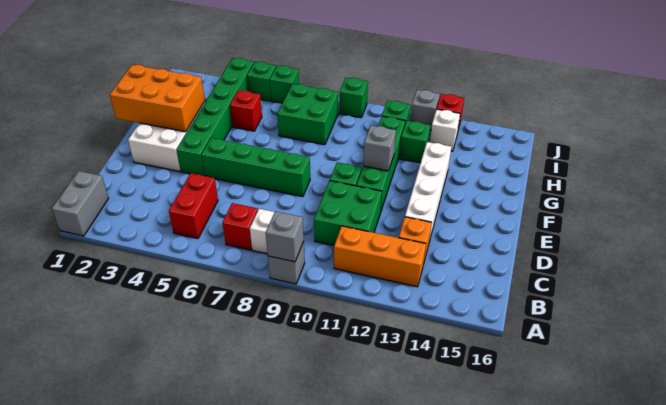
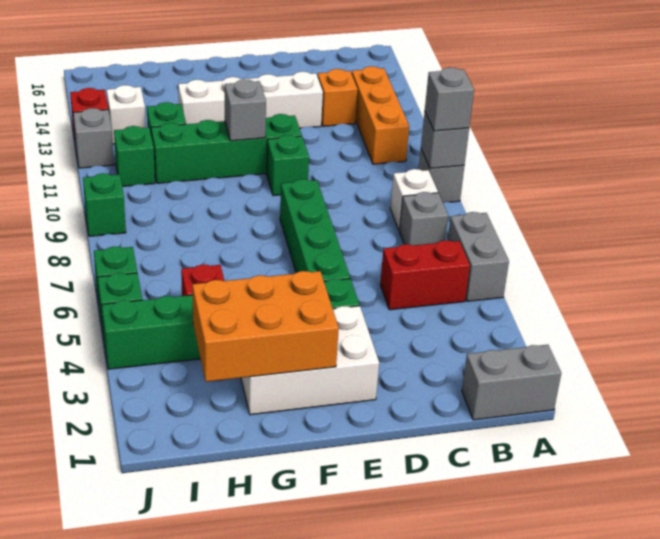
none -> grey brick A5:A6 level 1
none -> grey brick A9 level 3
red brick B7 level 1 -> grey brick B7 level 1
green brick C10:D11 level 1 -> none
orange brick F1:G3 level 2 -> orange brick F2:H3 level 2
green brick H7:I8 level 1 -> none

